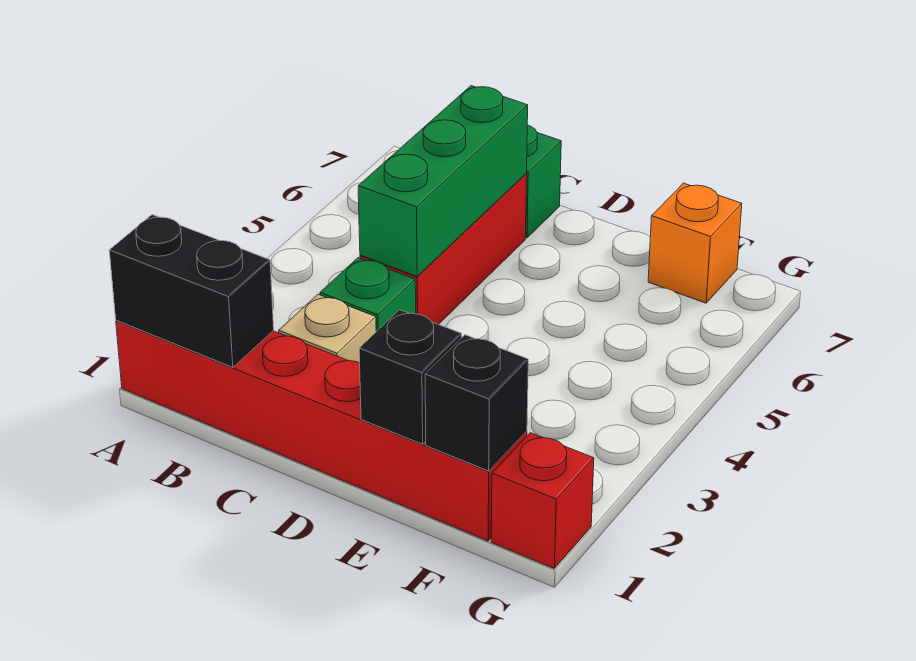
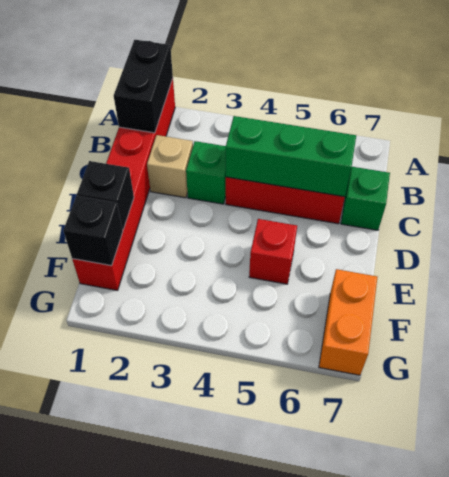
orange brick F7 level 1 -> orange brick F7:G7 level 1
red brick G1 level 1 -> red brick E5 level 1

